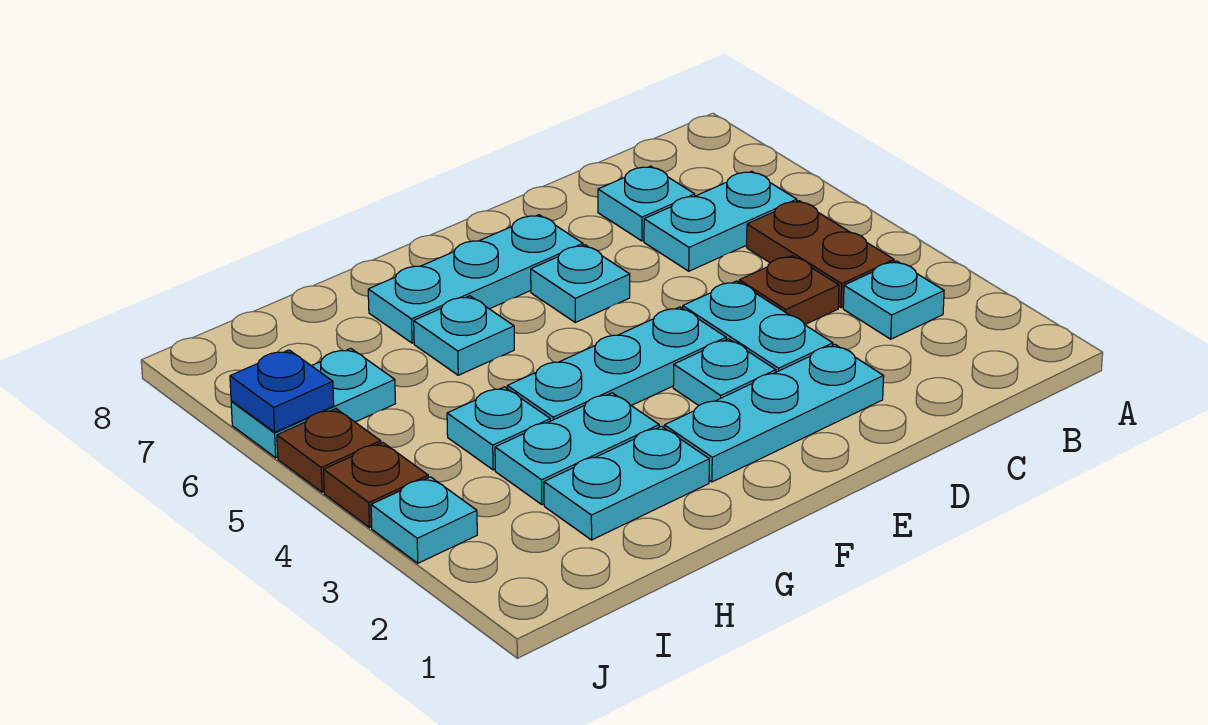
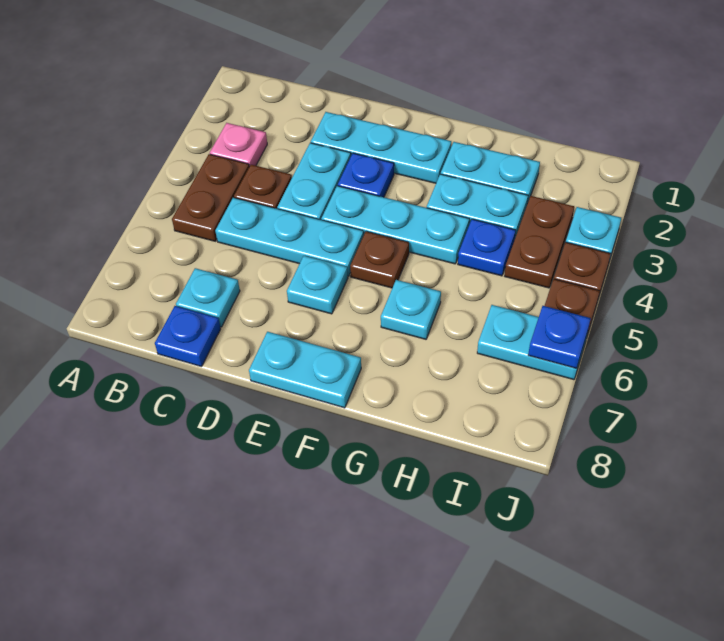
cyan plate B3 level 1 -> pink plate B3 level 1
cyan plate B6:C6 level 1 -> cyan plate E8:F8 level 1
none -> blue plate C8 level 1
cyan plate E3 level 1 -> blue plate E3 level 1
cyan plate E7:G7 level 1 -> cyan plate C5:E5 level 1
none -> brown plate F5 level 1
cyan plate H4 level 1 -> blue plate H4 level 1
none -> brown plate I3:I4 level 1

